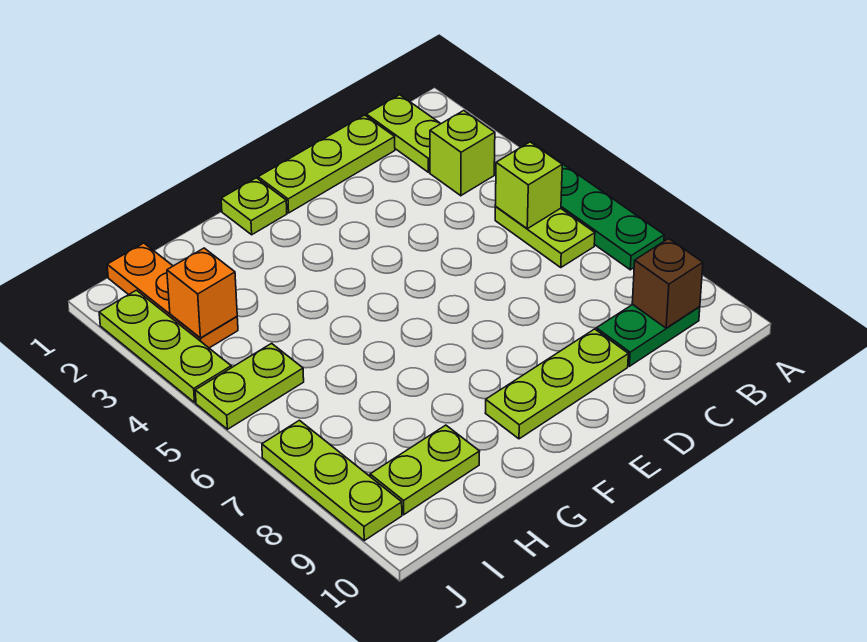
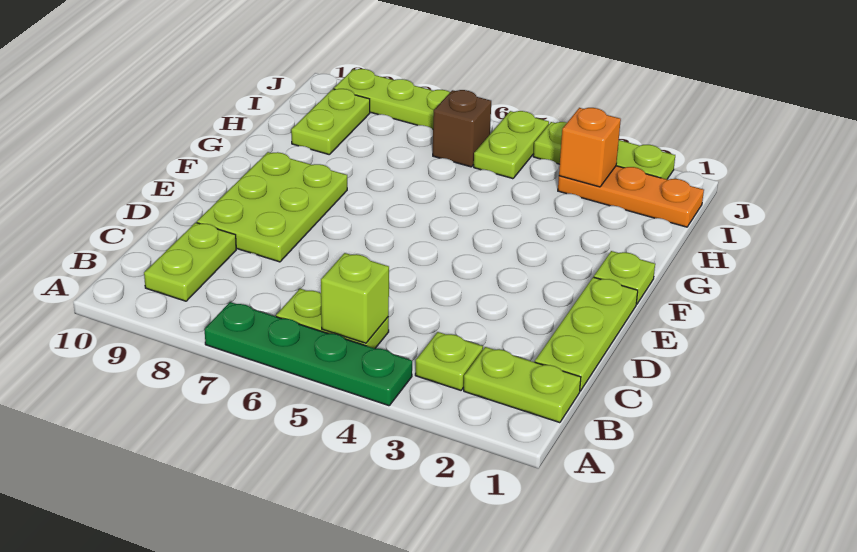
lime brick B3 level 1 -> lime plate B3 level 1
green plate B9:C9 level 1 -> lime plate B9:C9 level 1
brown brick B9 level 2 -> brown brick I6 level 1
lime plate D9:F9 level 1 -> lime plate D8:F9 level 1

